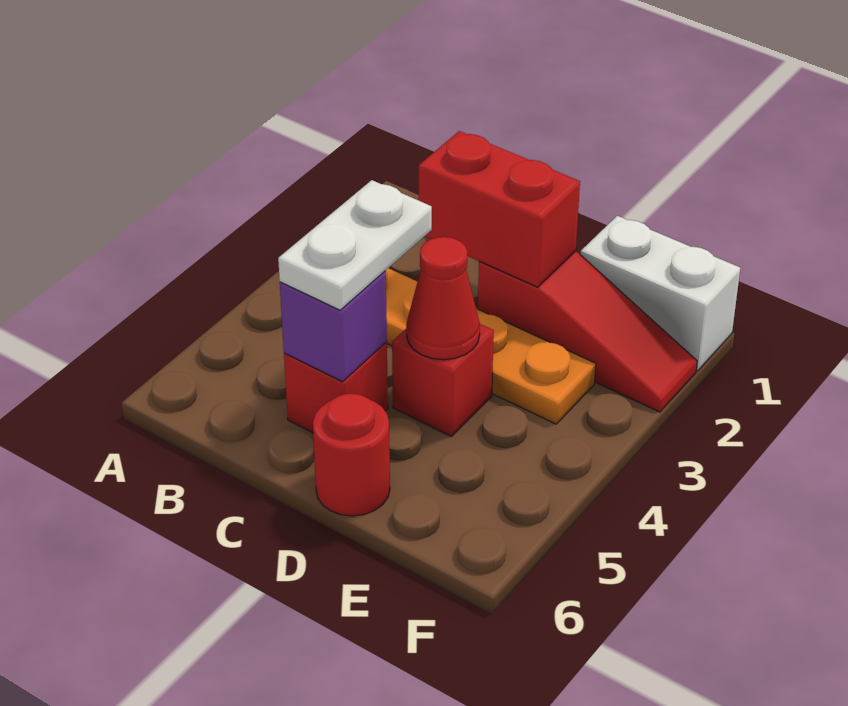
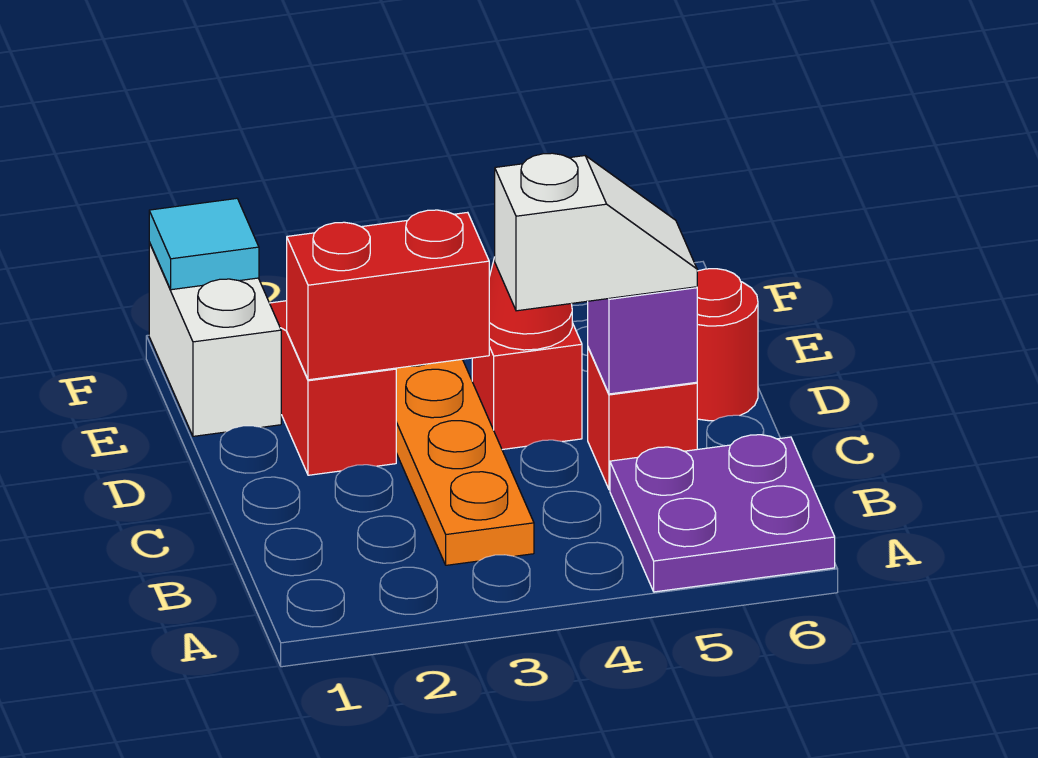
none -> purple plate A5:B6 level 1
red brick C2:D2 level 2 -> red brick D2:D3 level 2
white plate C4:C5 level 3 -> white slope C4:C5 level 3 top 4
none -> cyan tile F1 level 2

